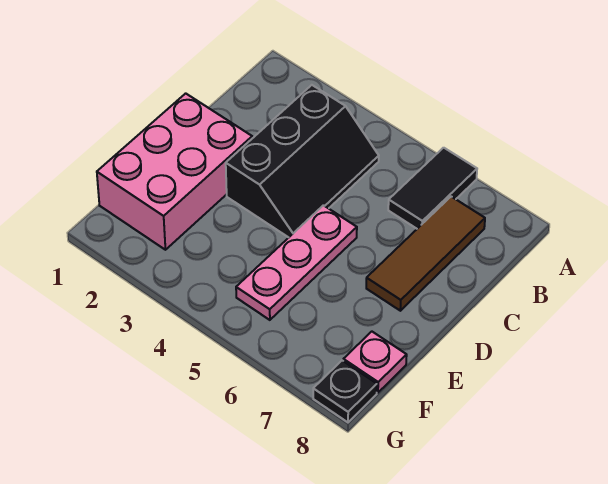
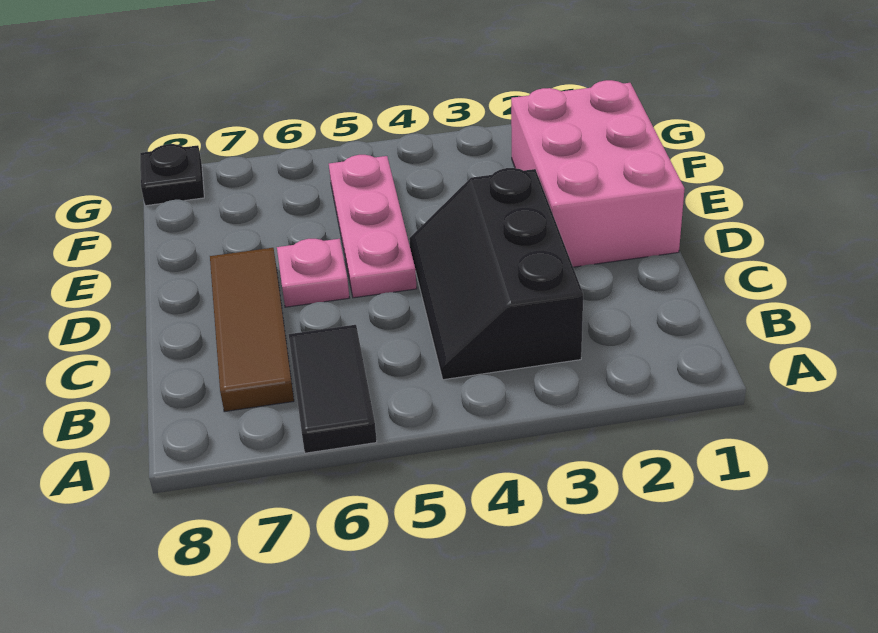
pink plate F8 level 1 -> pink plate D6 level 1

